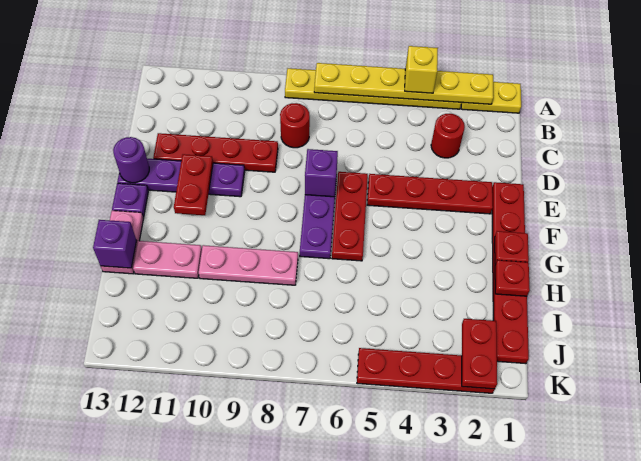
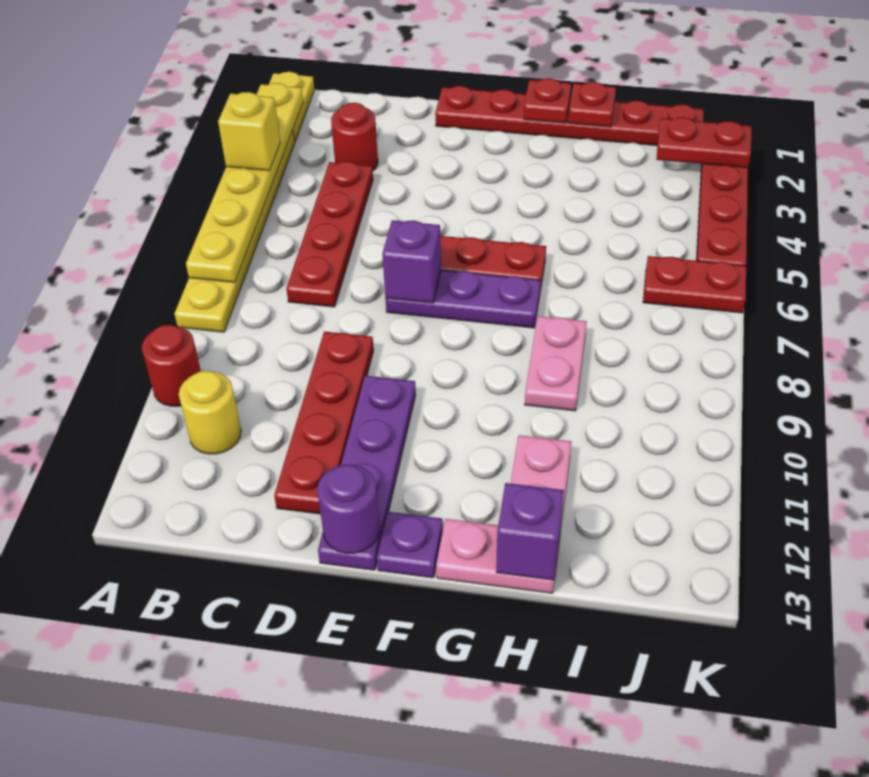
none -> yellow round brick B11 level 1
red round brick C8 level 1 -> red round brick A10 level 1
red plate E2:E5 level 1 -> red plate C4:C7 level 1
red plate E11:F11 level 2 -> red plate J6:K6 level 1
pink plate H8:H10 level 1 -> pink plate H8:H9 level 1

